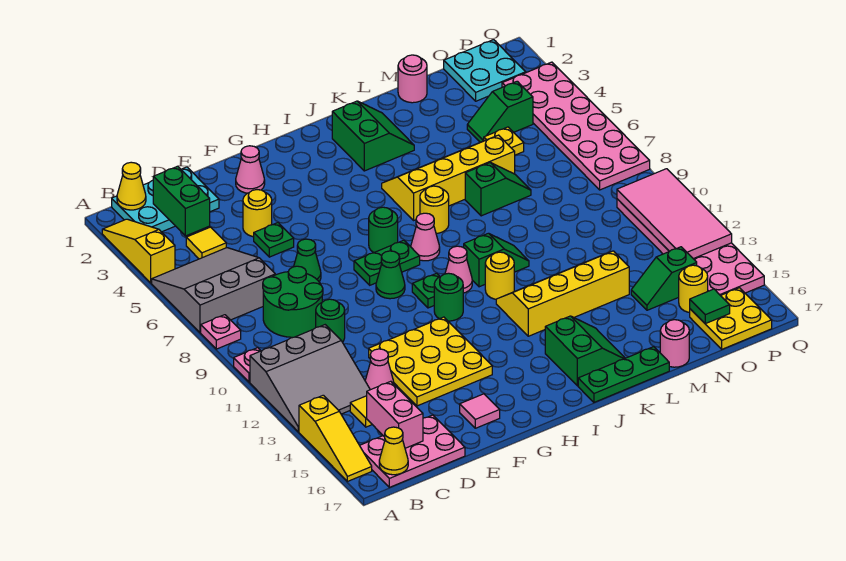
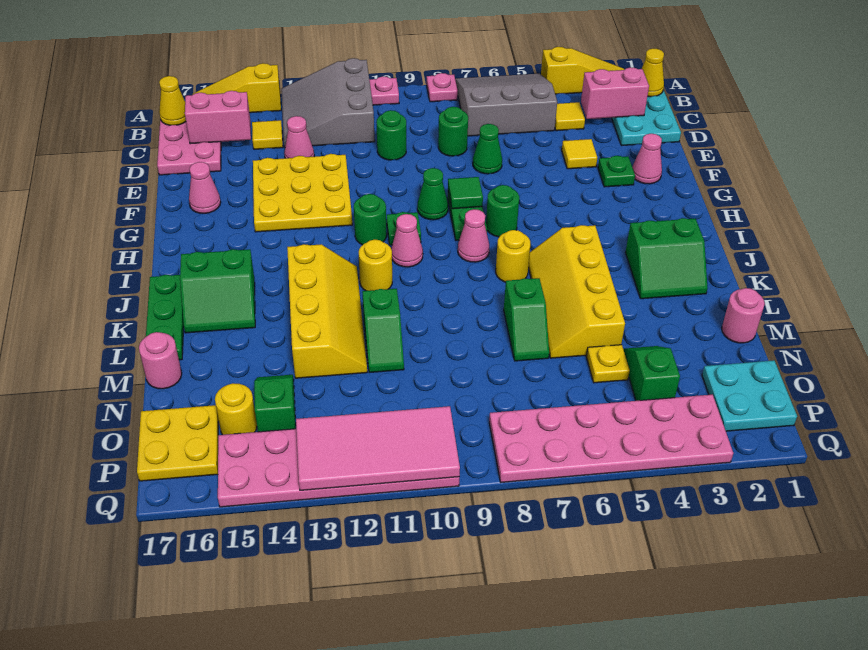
grey slope A5:C7 level 1 top 7 -> grey slope A5:C7 level 1 top C
green brick C2:C3 level 2 -> pink brick C2:C3 level 2
green round brick C8:D9 level 1 -> green round brick D8 level 1
yellow round brick E4 level 1 -> yellow tile E4 level 1
green plate E5 level 1 -> green plate F3 level 1
pink tile F16 level 1 -> pink cone F16 level 1
yellow slope J5:M6 level 1 top 6 -> yellow slope J5:M6 level 1 top 5
green slope J10:K10 level 1 top J -> green slope L11:M11 level 1 top L
green tile O16 level 2 -> green tile G8 level 2

